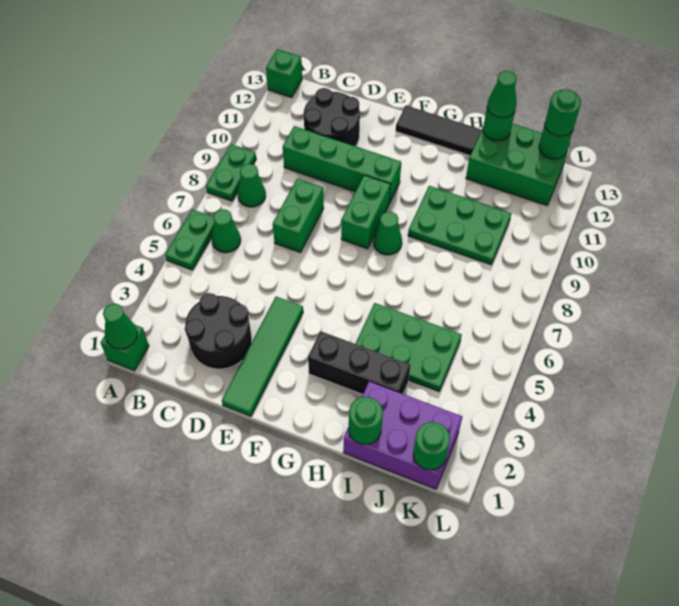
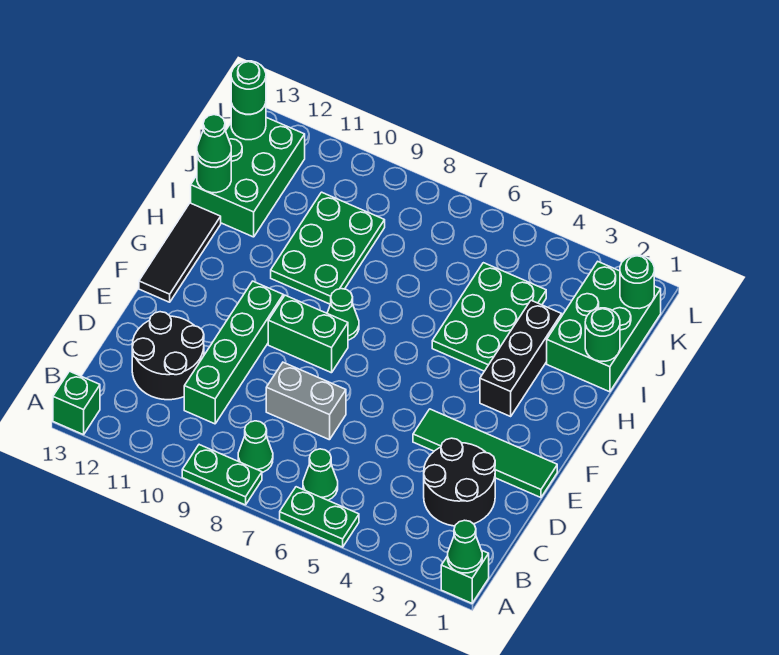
green brick D7:D8 level 1 -> grey brick D7:D8 level 1
purple brick I1:K2 level 1 -> green brick I1:K2 level 1

